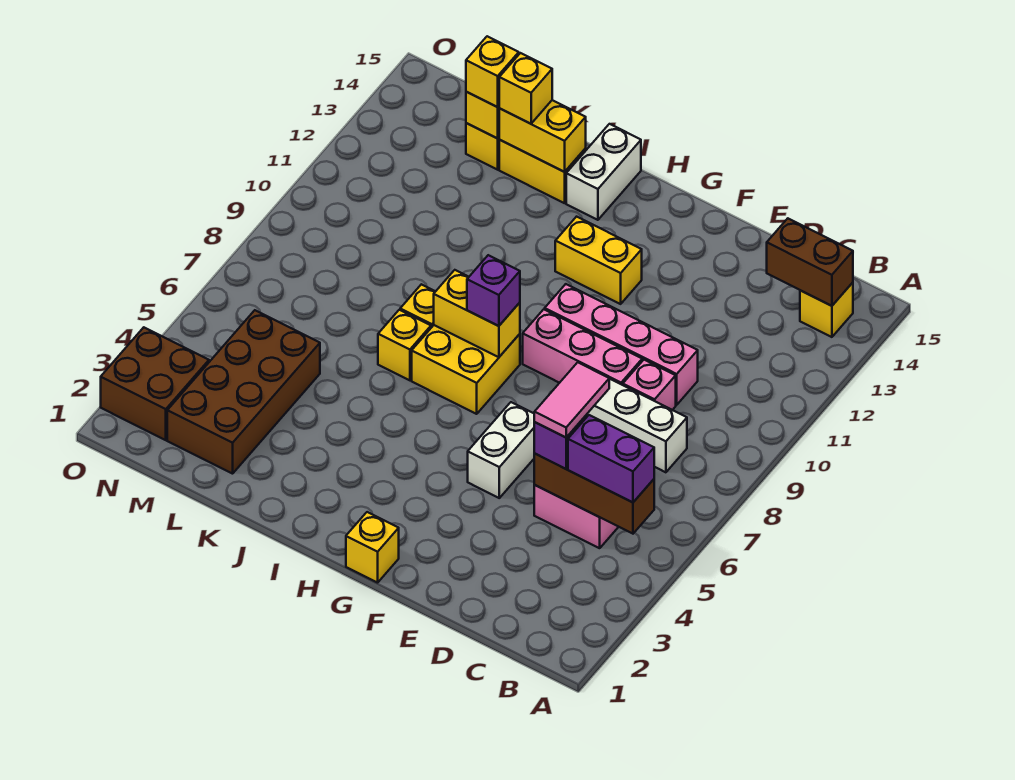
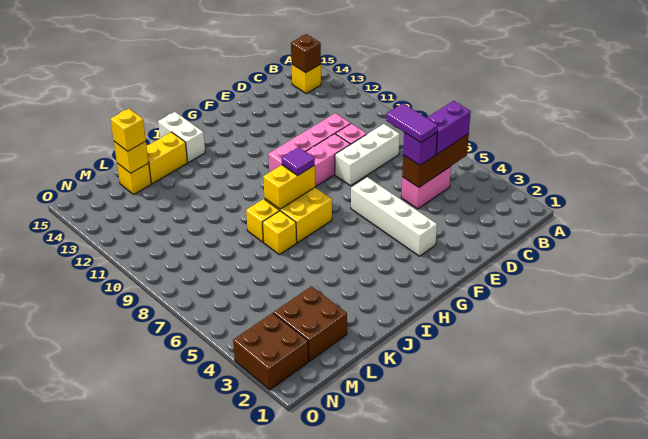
brown brick B14:C14 level 2 -> brown brick B14 level 2
pink tile D5:D6 level 4 -> purple tile D5:D6 level 4
white brick F5:F6 level 1 -> white brick F3:F6 level 1
yellow brick G1 level 1 -> none
yellow brick G12:H12 level 1 -> none
purple brick H8 level 3 -> purple tile H8 level 3
yellow brick J14:K14 level 2 -> none
yellow brick K14 level 3 -> none
brown brick L2:M5 level 1 -> brown brick L2:M3 level 1

